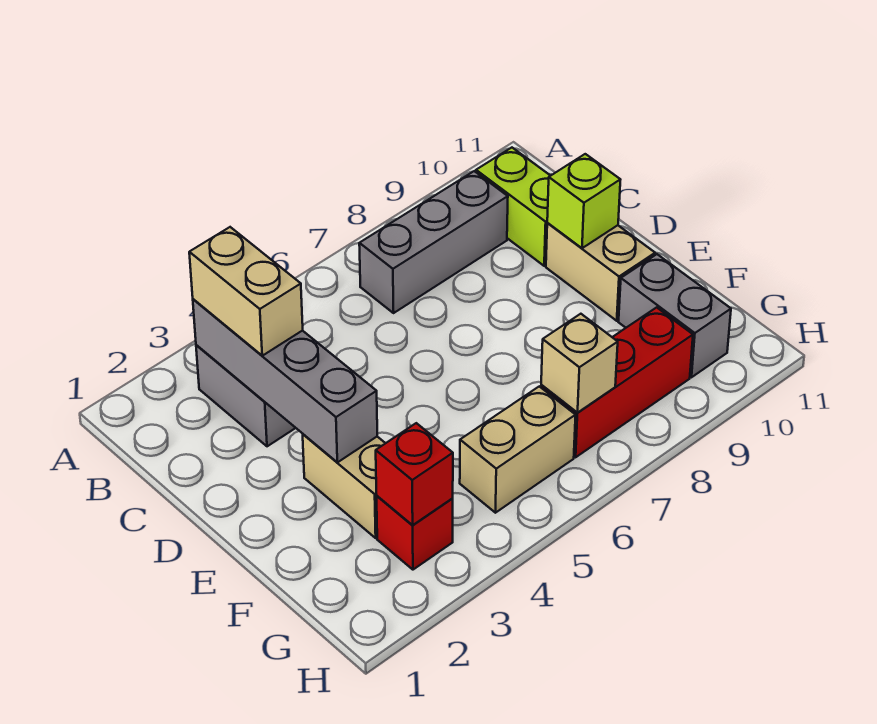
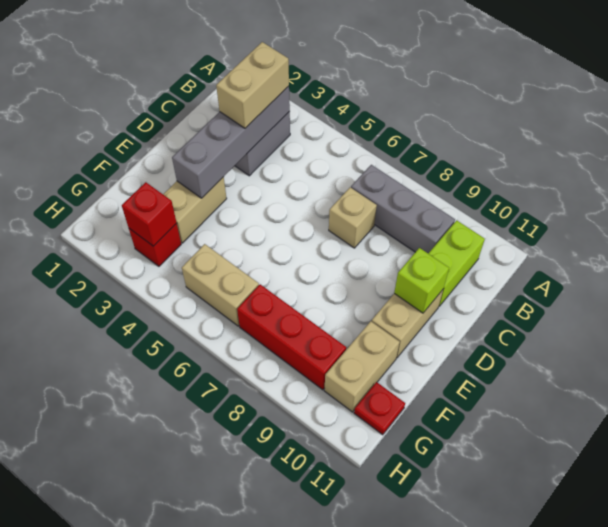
grey brick F10:G10 level 1 -> tan brick F10:G10 level 1
tan brick G7 level 2 -> tan brick C7 level 1
none -> red plate G11 level 1

